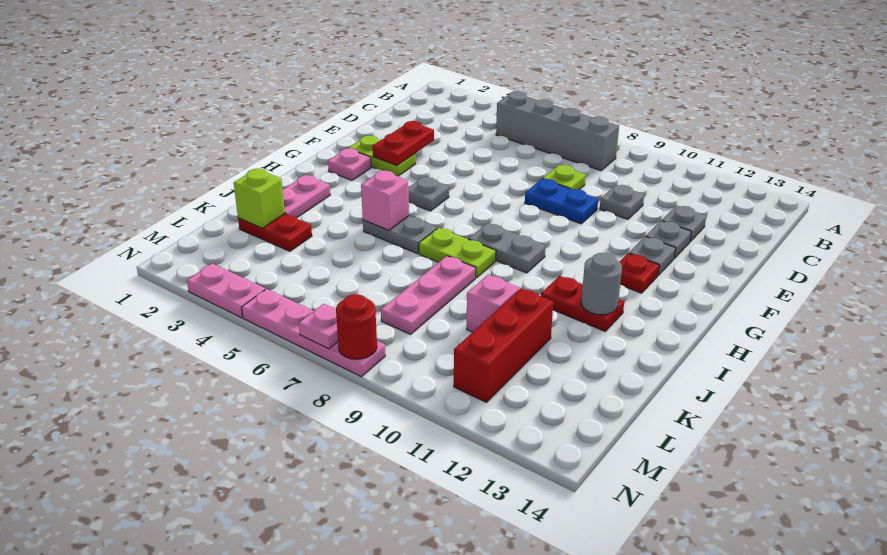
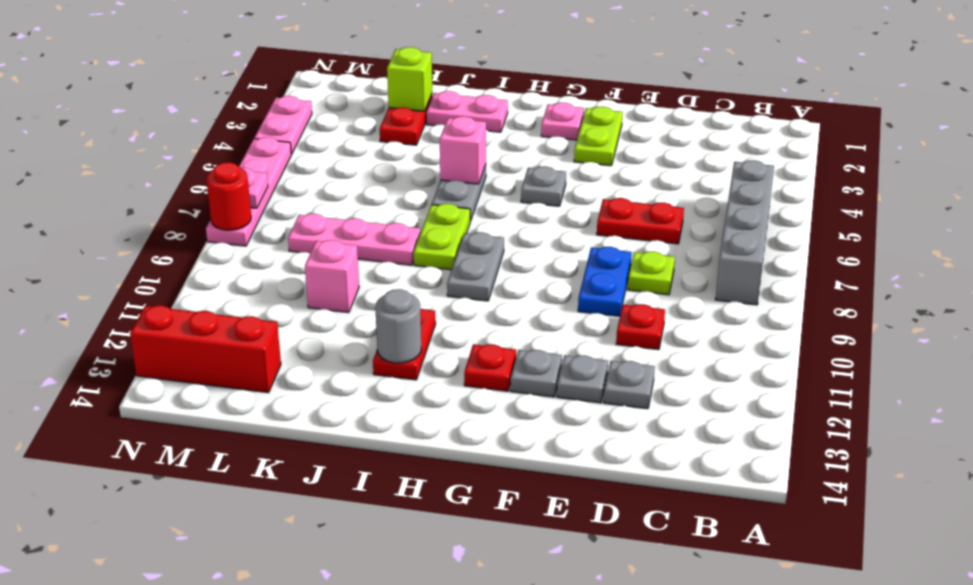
grey plate D10 level 1 -> red plate D10 level 1
red plate E3:F3 level 2 -> red plate D6:E6 level 1
red brick K11:M11 level 1 -> red brick L13:N13 level 1

